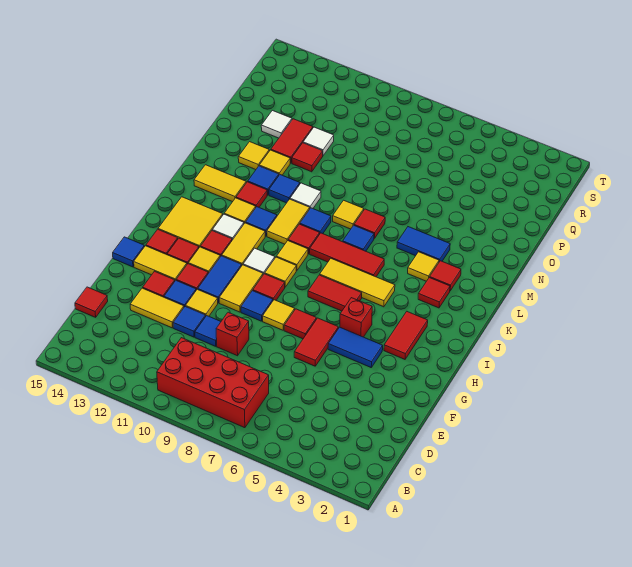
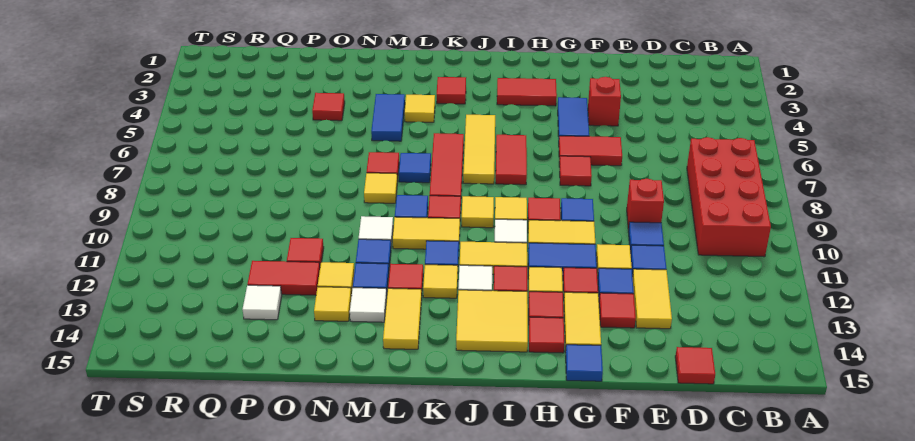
yellow tile G8 level 1 -> none
red brick H5 level 1 -> red brick F4 level 1
red tile L3 level 1 -> red tile O4 level 1
white tile P11 level 1 -> white tile M13 level 1

